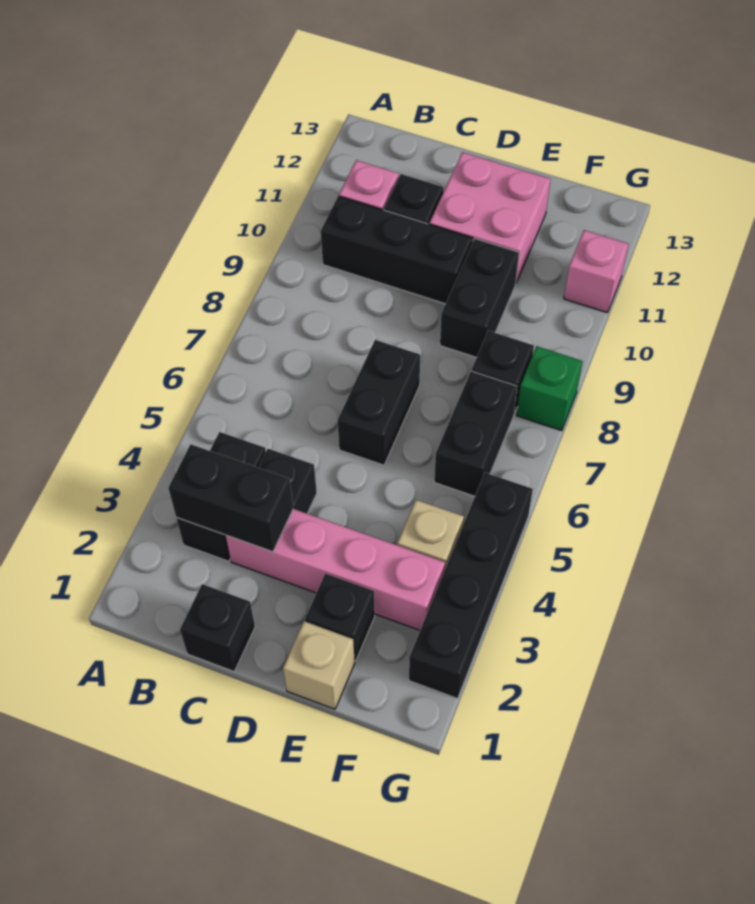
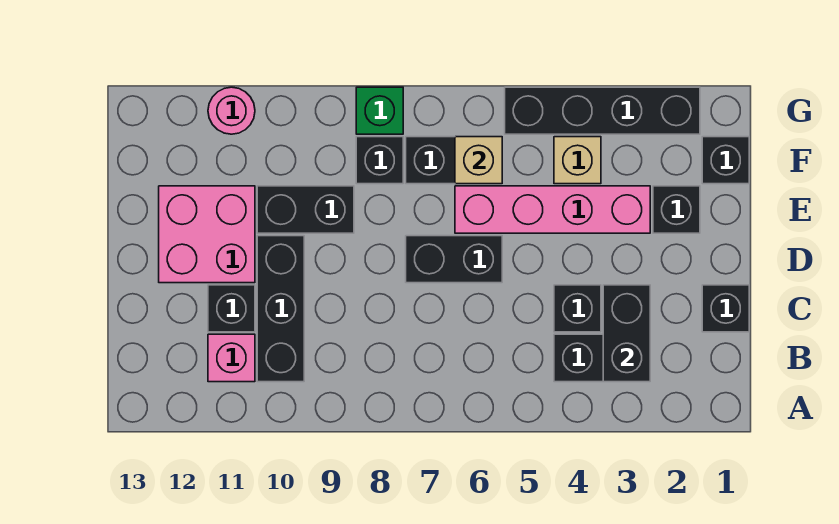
pink brick C3:F3 level 1 -> pink brick E3:E6 level 1
tan brick E1 level 1 -> tan brick F6 level 2
none -> black brick F1 level 1
pink brick G11 level 1 -> pink round brick G11 level 1

